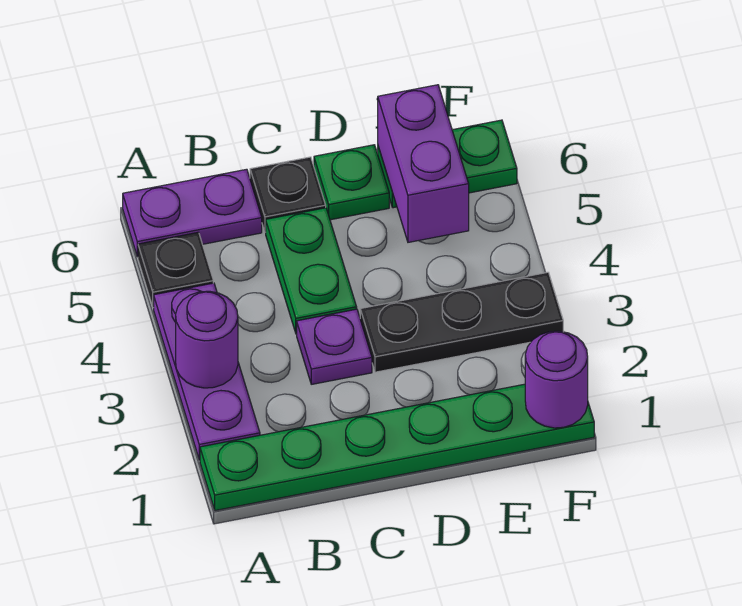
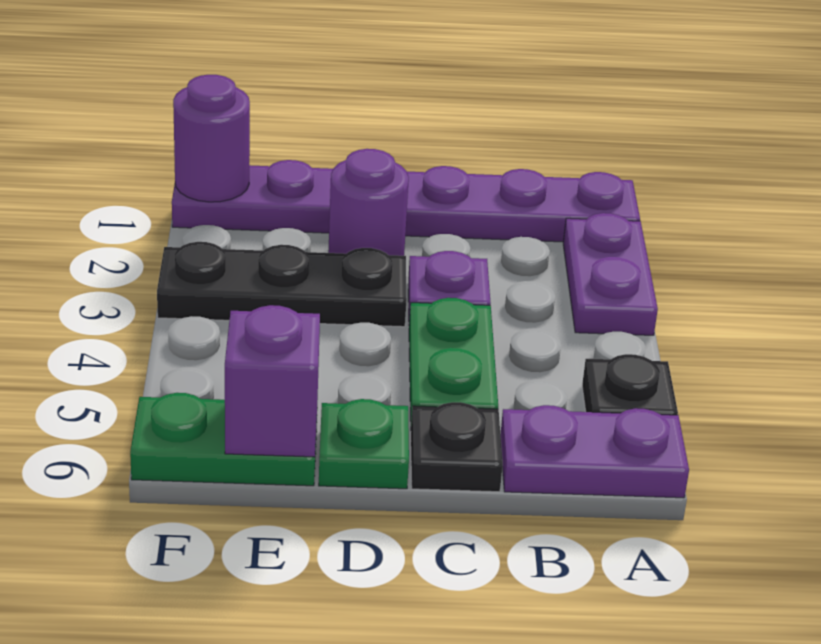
green plate A1:F1 level 1 -> purple plate A1:F1 level 1
purple plate A2:A4 level 1 -> purple plate A2:A3 level 1
purple round brick A3 level 2 -> purple round brick D2 level 1
purple brick E5:E6 level 2 -> purple brick E6 level 2

